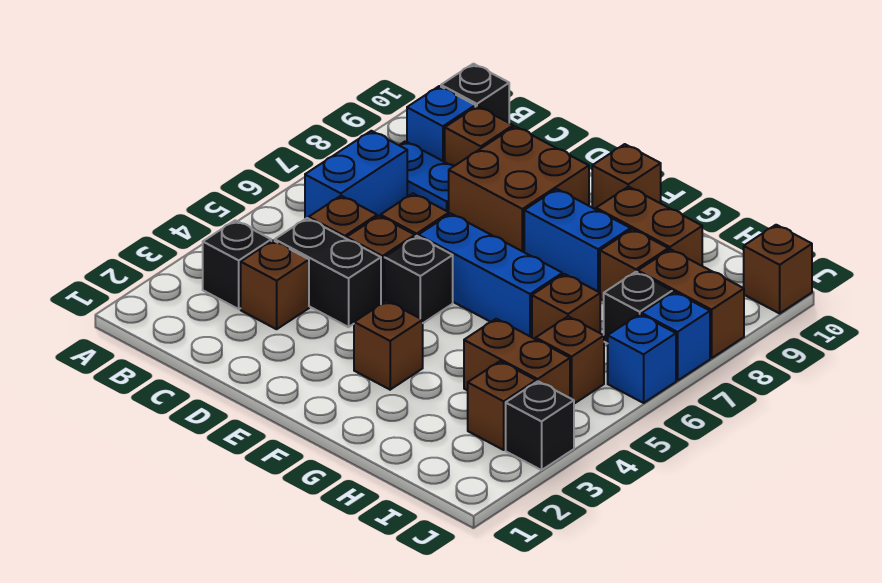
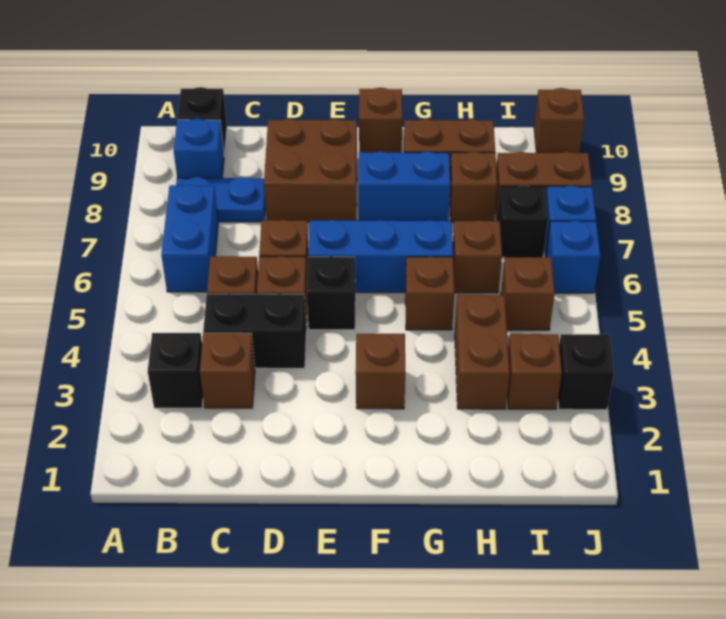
brown brick C9 level 1 -> brown brick G5 level 1
brown brick H4:I4 level 1 -> brown brick H3:H4 level 1

